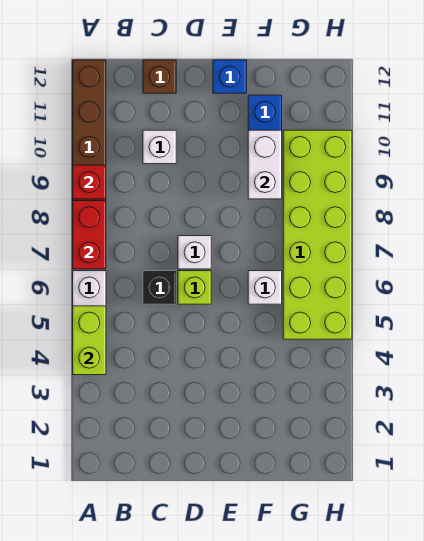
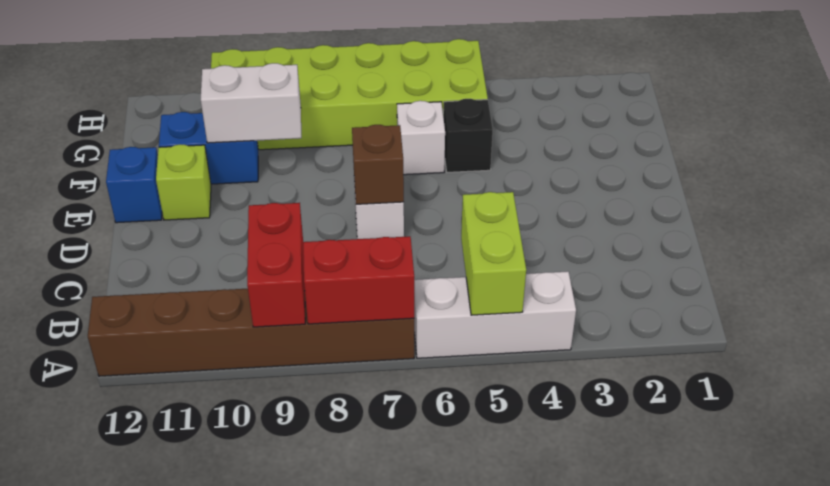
lime brick A4:A5 level 2 -> lime brick A5:B5 level 2
red brick A9 level 2 -> red brick A9:B9 level 2
black brick C6 level 1 -> black brick F5 level 1
white brick C10 level 1 -> none
brown brick C12 level 1 -> brown brick D7 level 2
lime brick D6 level 1 -> lime brick E11 level 1

